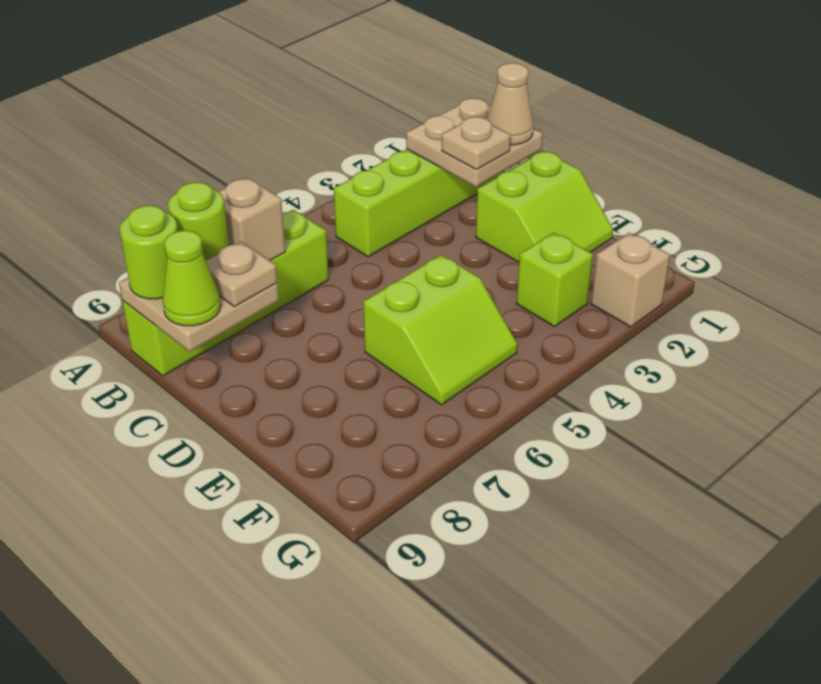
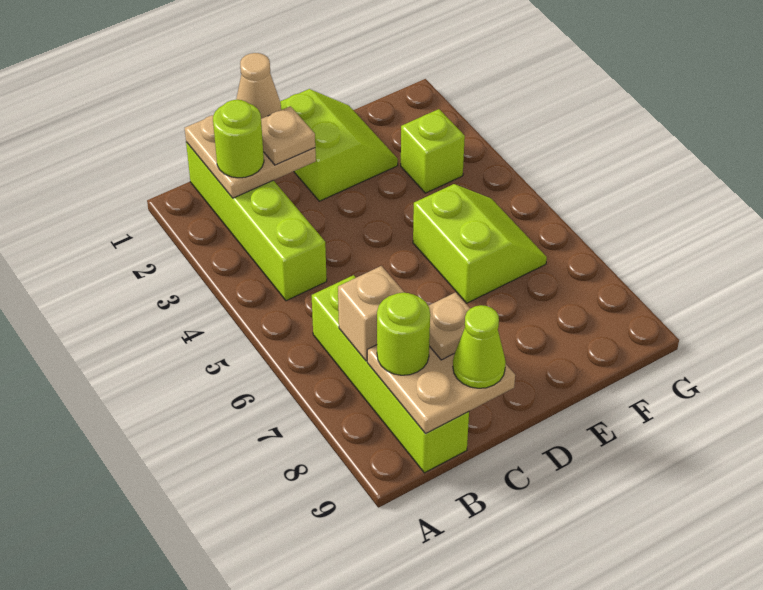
lime round brick B9 level 3 -> lime round brick B2 level 3
tan brick G2 level 1 -> none

